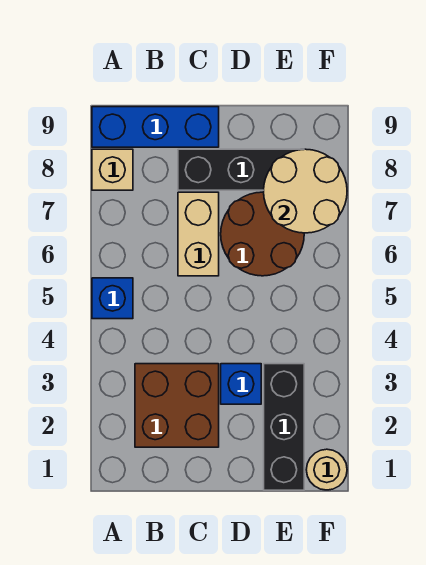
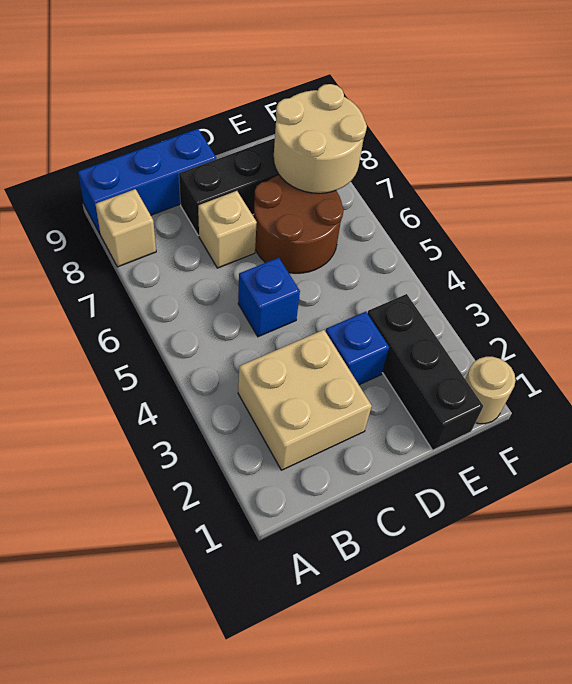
blue brick A5 level 1 -> blue brick C5 level 1
brown brick B2:C3 level 1 -> tan brick B2:C3 level 1
tan brick C6:C7 level 1 -> tan brick C7 level 1

